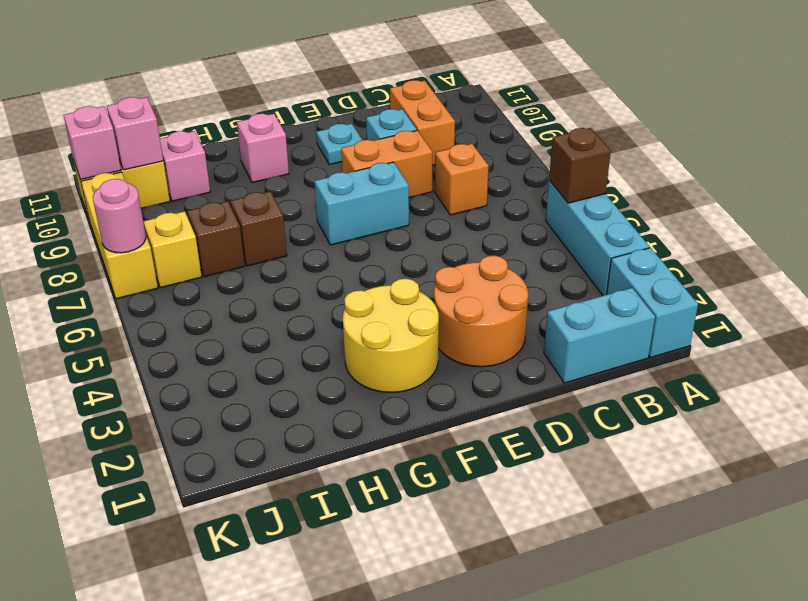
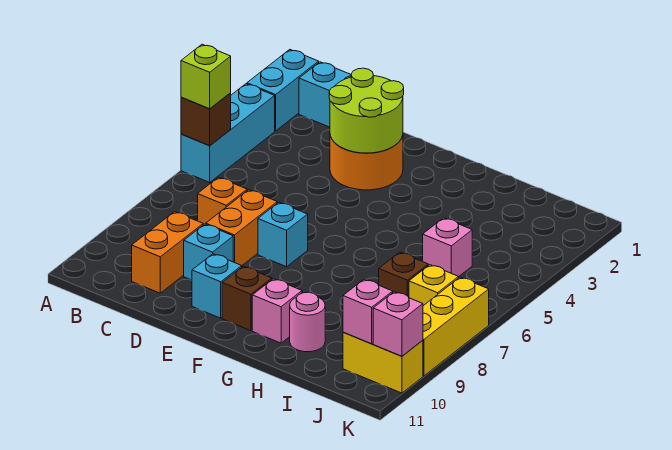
none -> lime brick A5 level 3
none -> lime round brick D2:E3 level 2
orange brick D8:E8 level 1 -> orange brick D7:D8 level 1
cyan brick E7:F7 level 1 -> cyan brick E7 level 1
cyan plate E10 level 1 -> cyan brick E10 level 1
yellow round brick F2:G3 level 1 -> none
brown brick H7 level 1 -> brown brick F10 level 1
pink brick I10 level 1 -> pink brick I5 level 1
pink round brick K7 level 2 -> pink round brick H10 level 1

